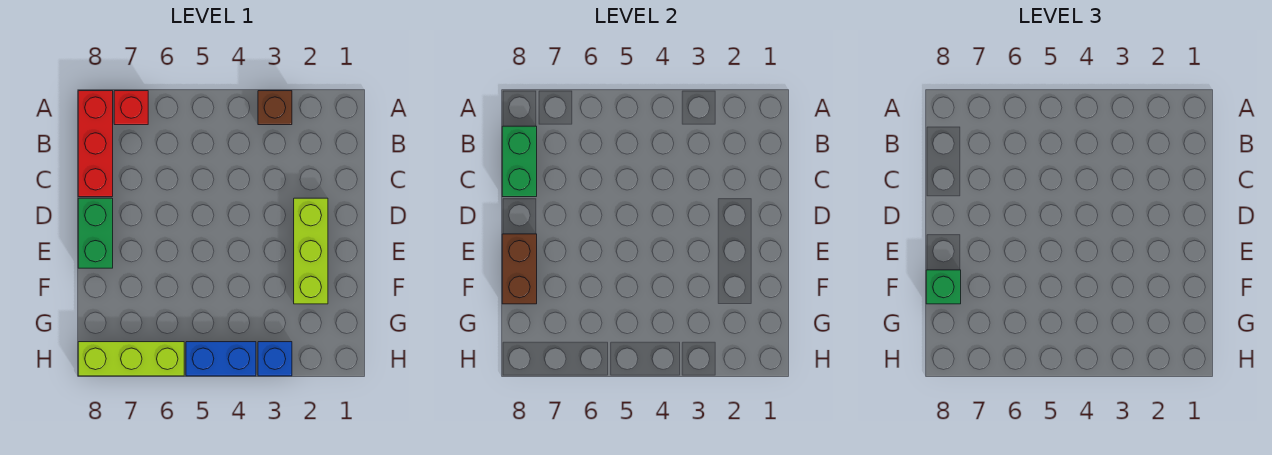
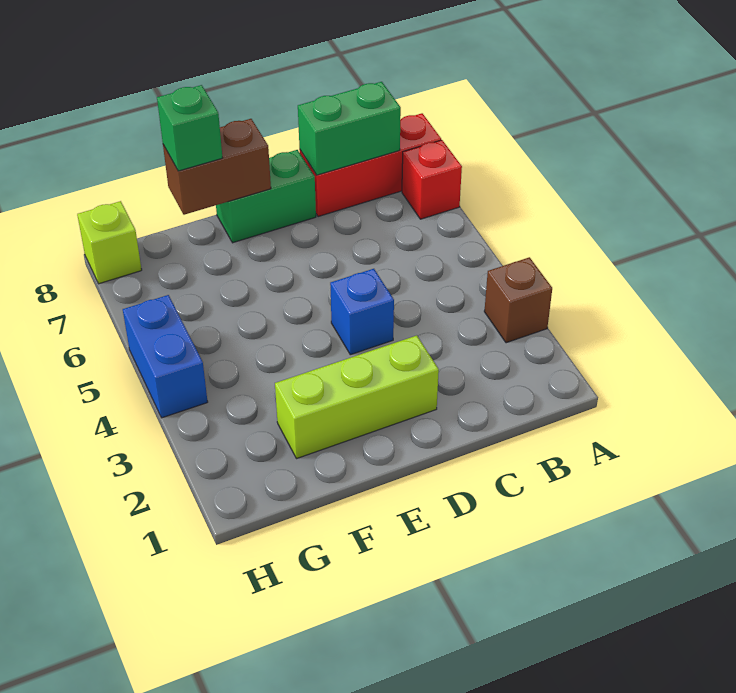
blue brick H3 level 1 -> blue brick D4 level 1
lime brick H6:H8 level 1 -> lime brick H8 level 1

